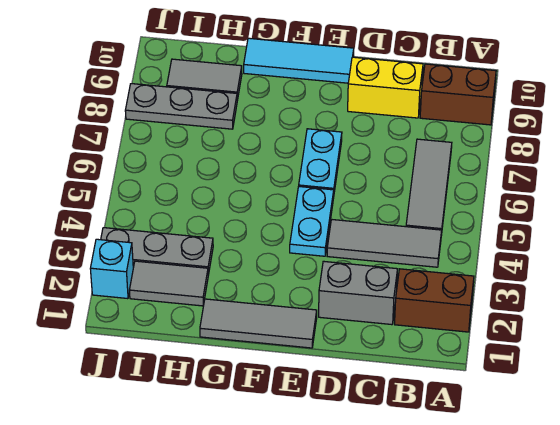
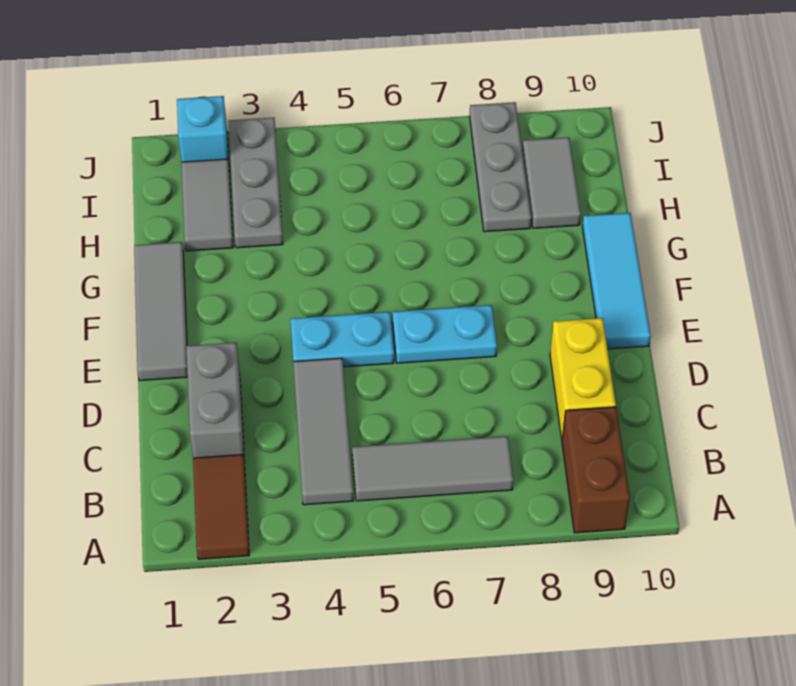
brown brick A2:B2 level 1 -> brown tile A2:B2 level 1

